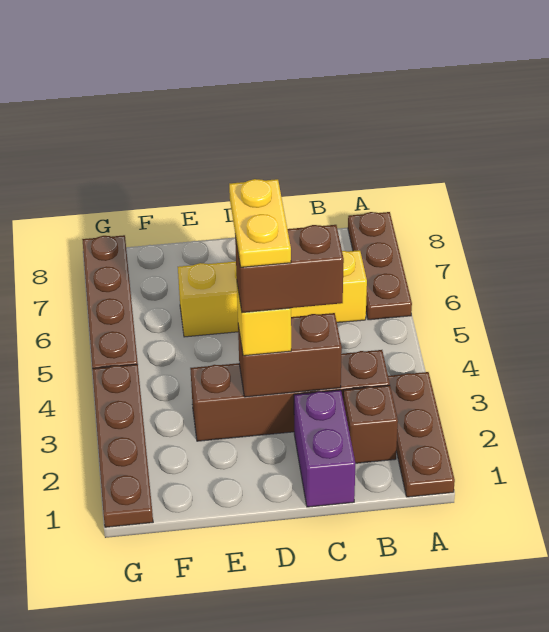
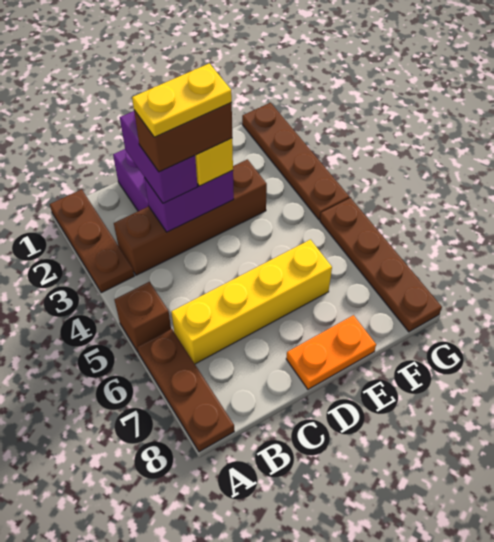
brown brick B2 level 1 -> brown brick A5 level 1
none -> purple brick C2:C3 level 3
brown brick C3:D3 level 2 -> purple brick C3:D3 level 2
yellow plate D3:D4 level 5 -> yellow plate C3:D3 level 5
none -> orange plate D8:E8 level 1

